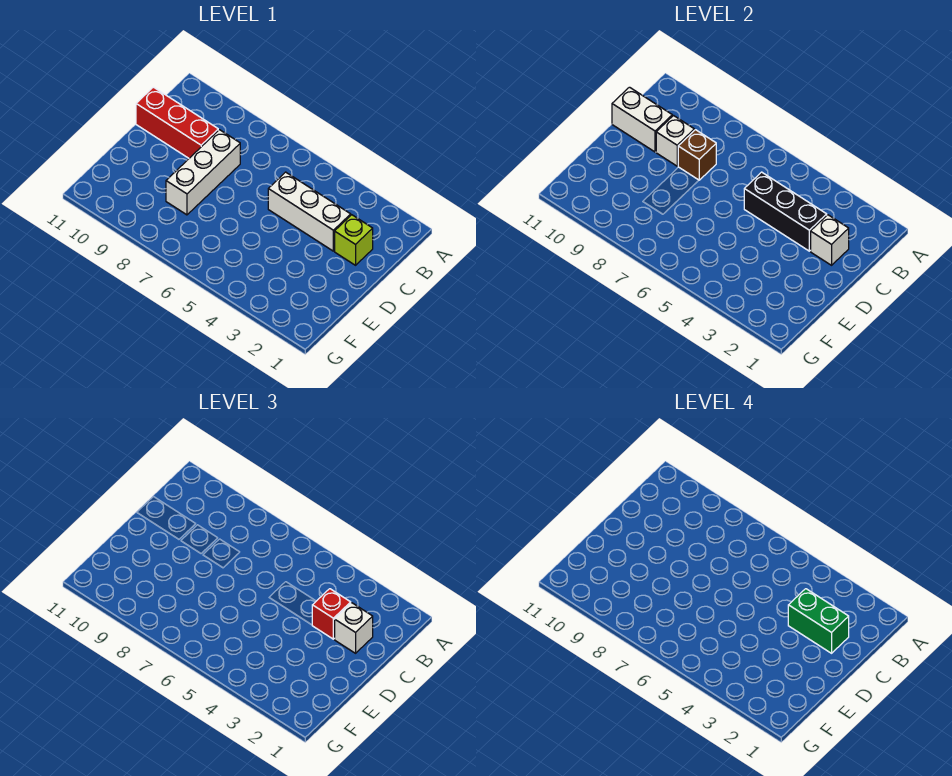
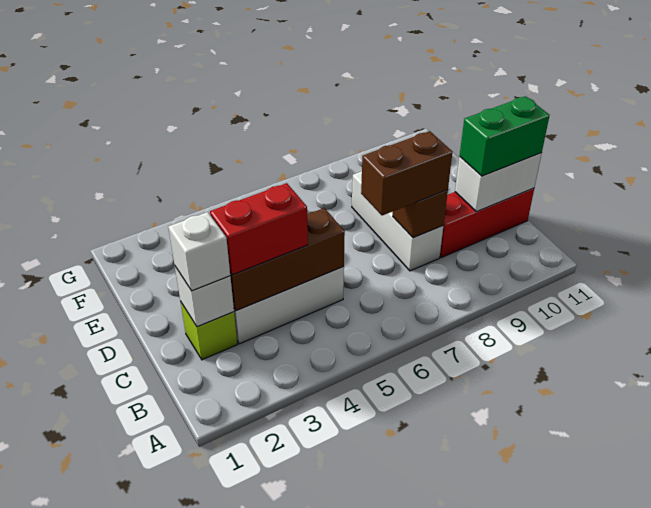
green brick C2:C3 level 4 -> green brick C10:C11 level 3
black brick C3:C5 level 2 -> brown brick C3:C5 level 2
red brick C3 level 3 -> red brick C3:C4 level 3
none -> brown brick C7:C8 level 3
white brick C9 level 2 -> none

